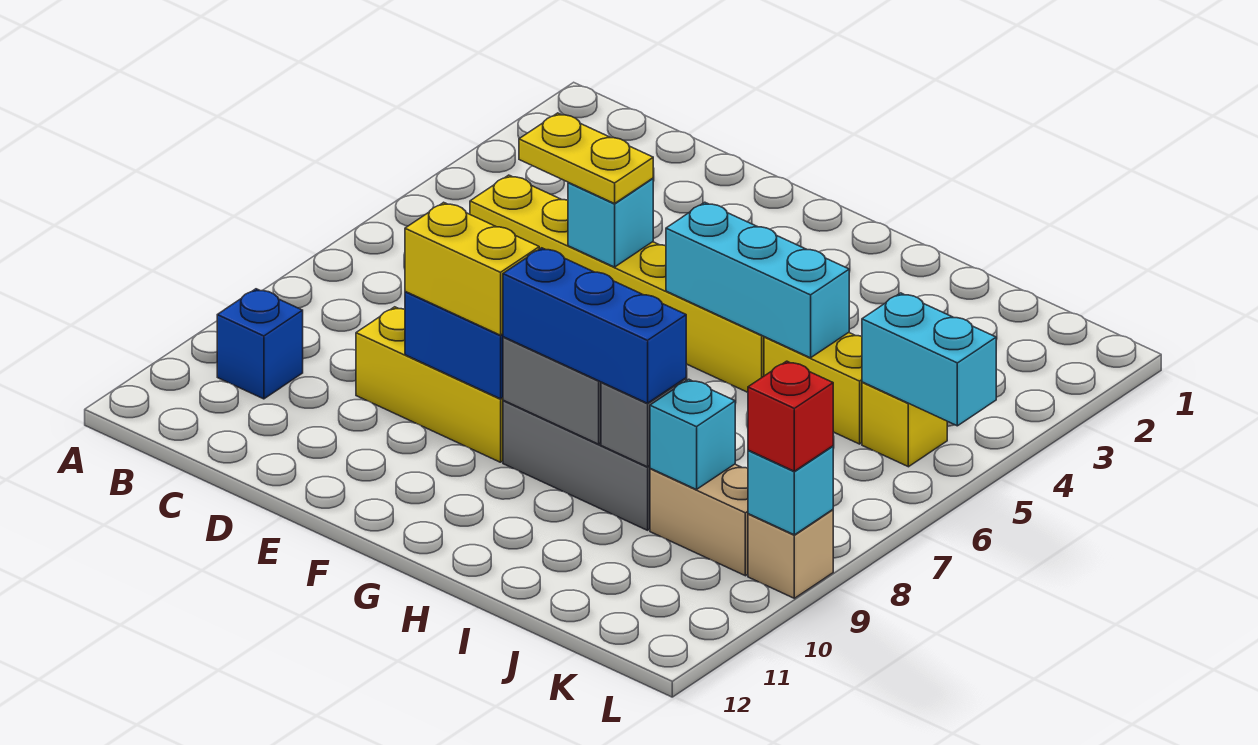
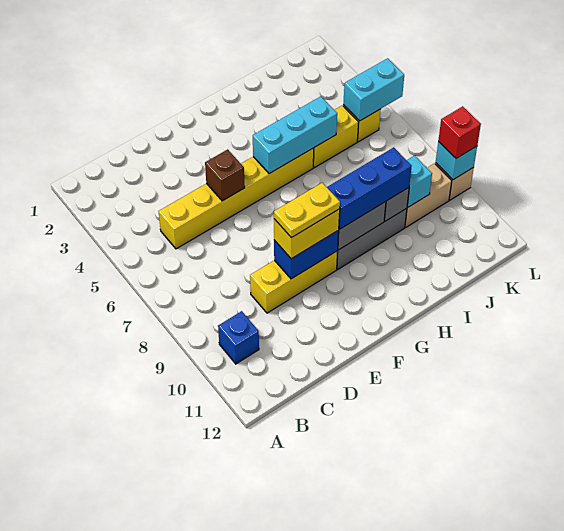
yellow plate D5:E5 level 3 -> yellow plate E9:F9 level 4
cyan brick E5 level 2 -> brown brick E5 level 2

